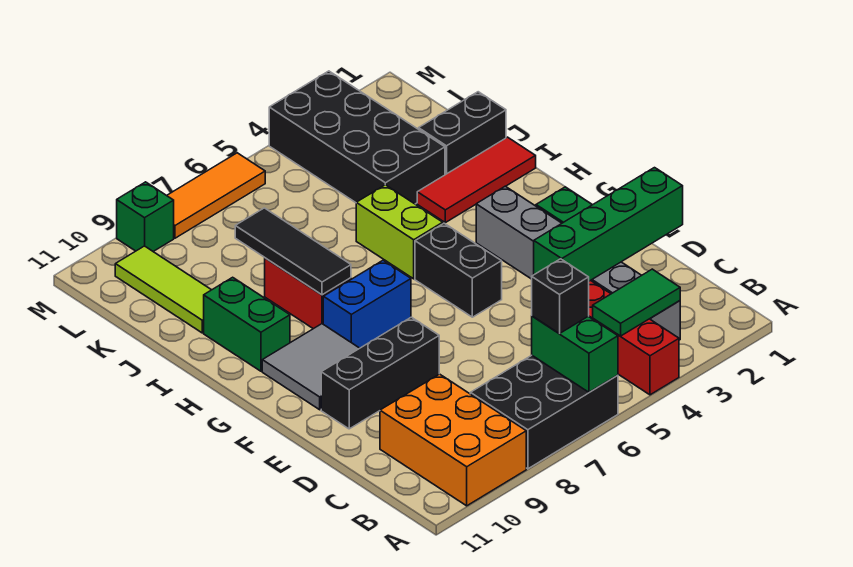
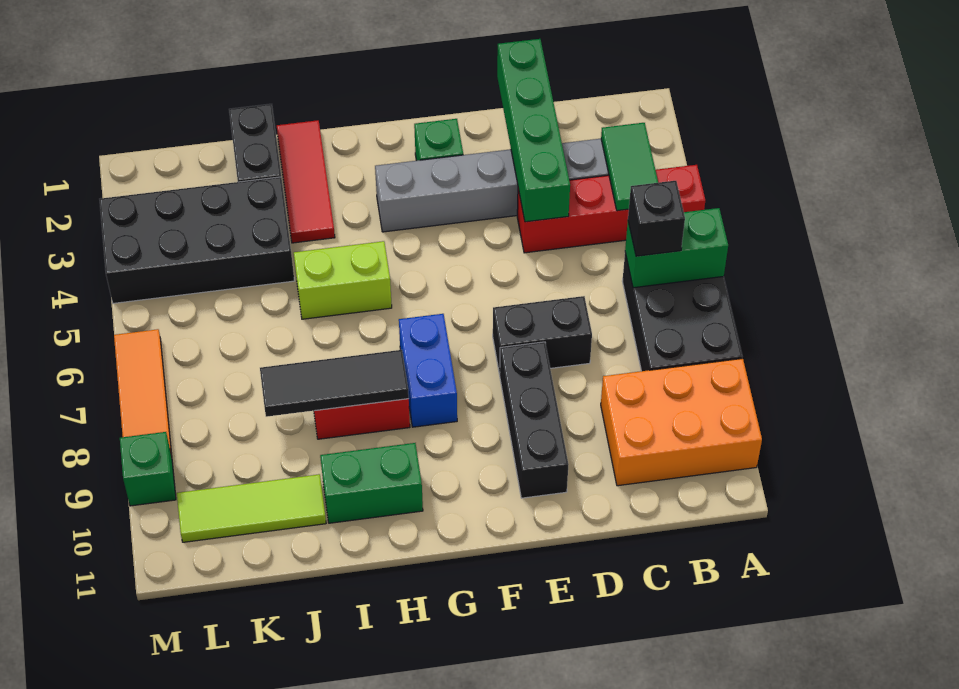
black brick F5:G5 level 1 -> black brick D7:E7 level 1
grey tile F9:G10 level 1 -> none

